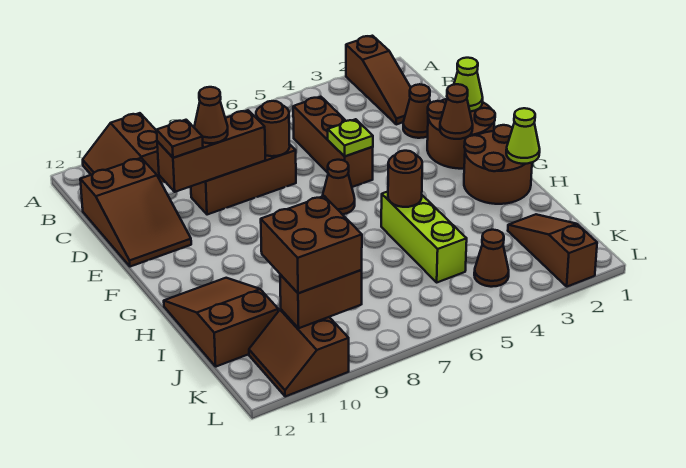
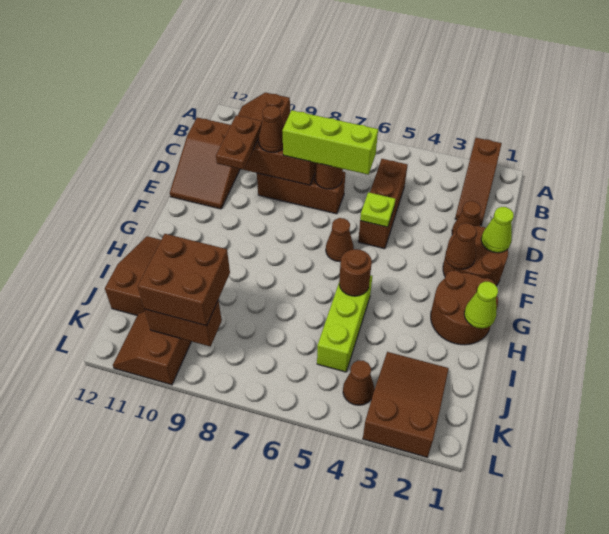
none -> lime brick D6:D8 level 3
brown plate D10 level 3 -> brown plate D10:E10 level 3
brown slope J2:L2 level 1 top L -> brown slope J2:L3 level 1 top L

